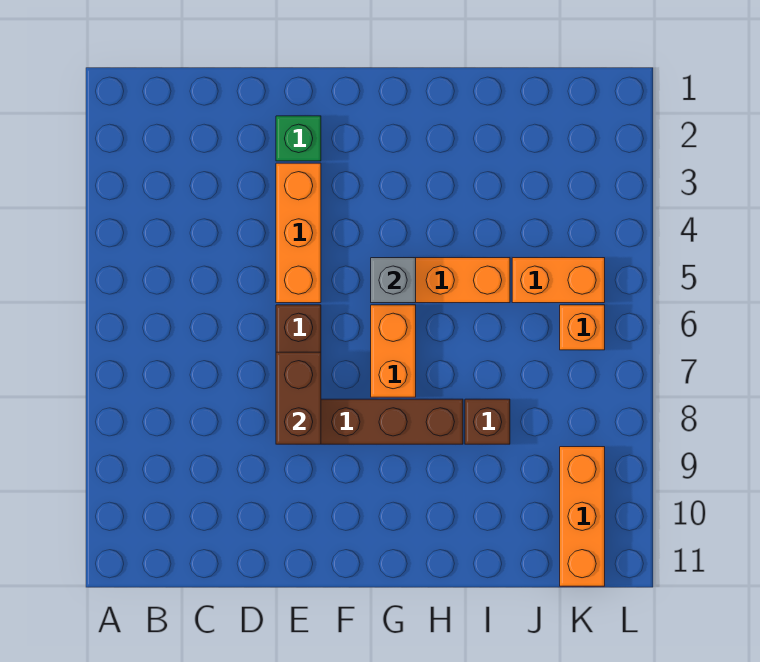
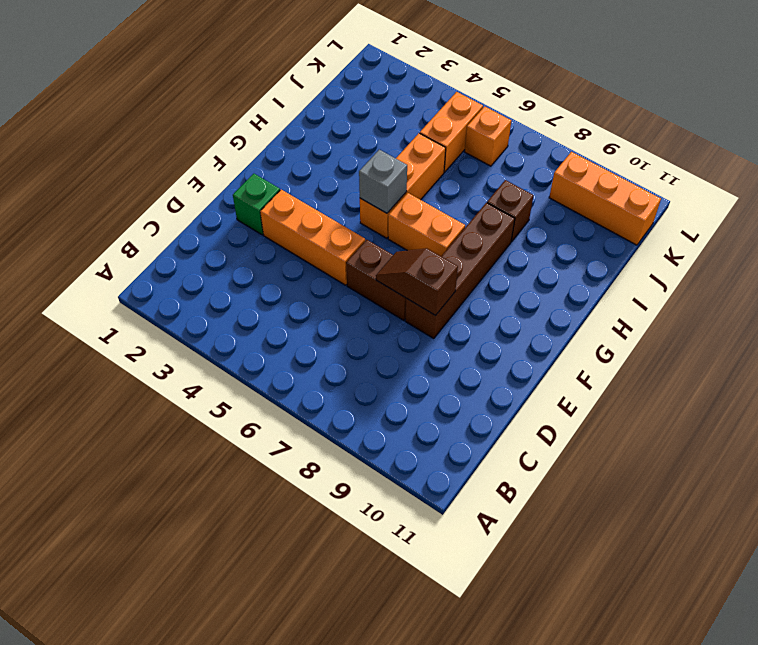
brown brick E7:E8 level 2 -> brown slope E7:E8 level 2 top 8

